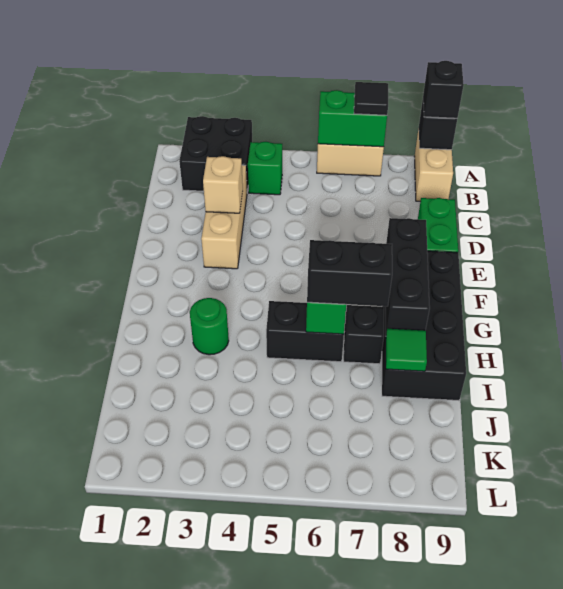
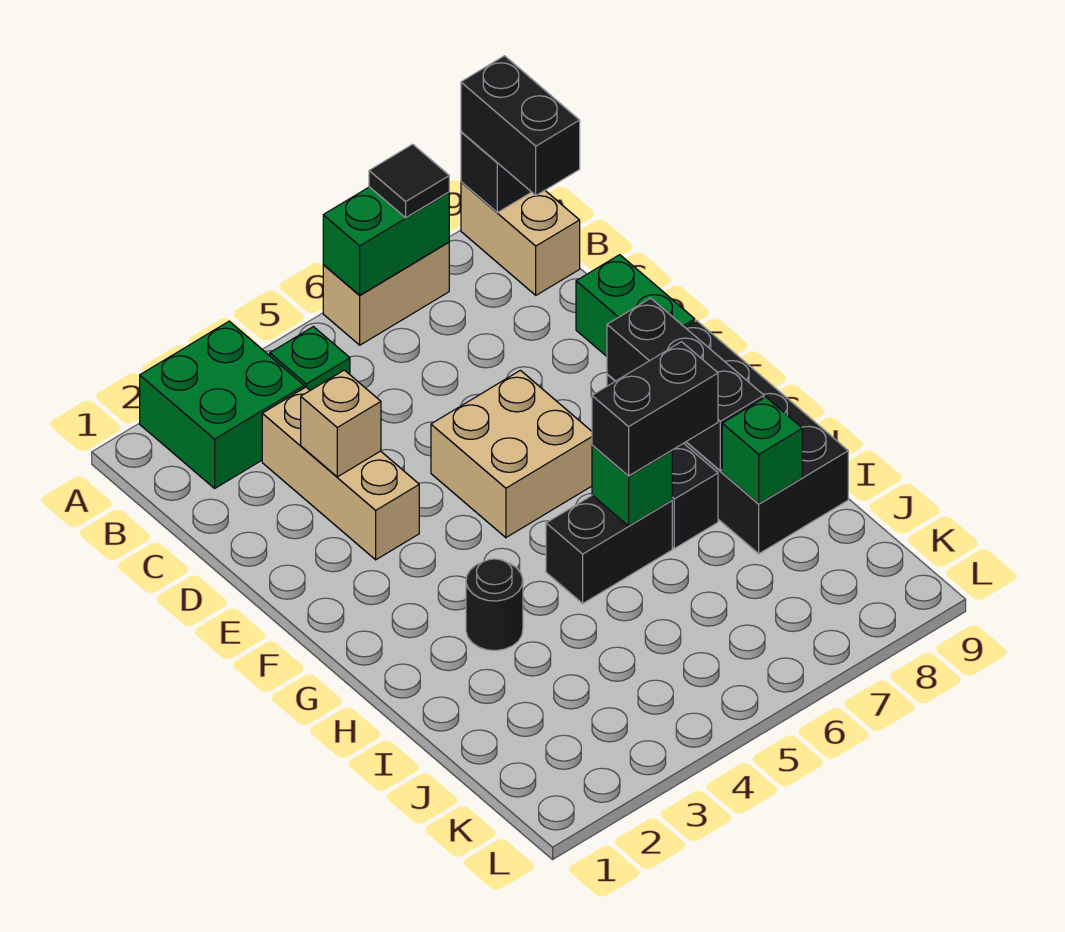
black brick A2:B3 level 1 -> green brick A2:B3 level 1
black brick A9 level 3 -> black brick A9:B9 level 3
none -> tan brick E5:F6 level 1
green round brick H3 level 1 -> black round brick H3 level 1
green tile I8 level 2 -> green brick I8 level 2

